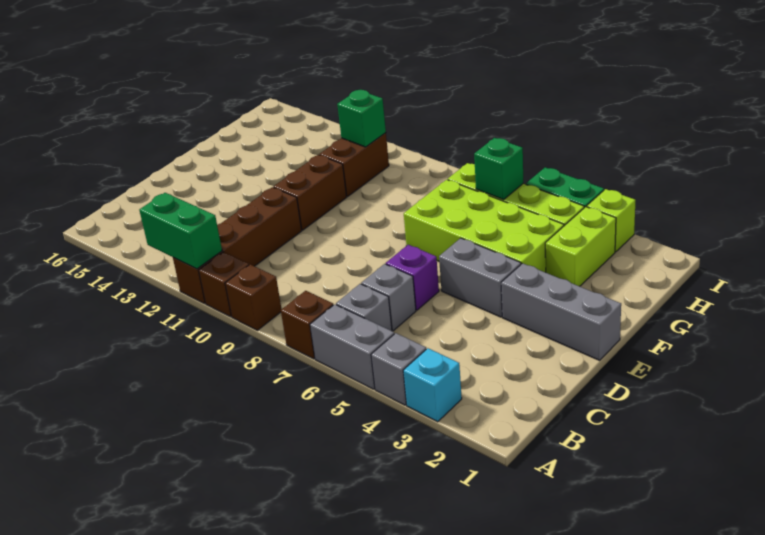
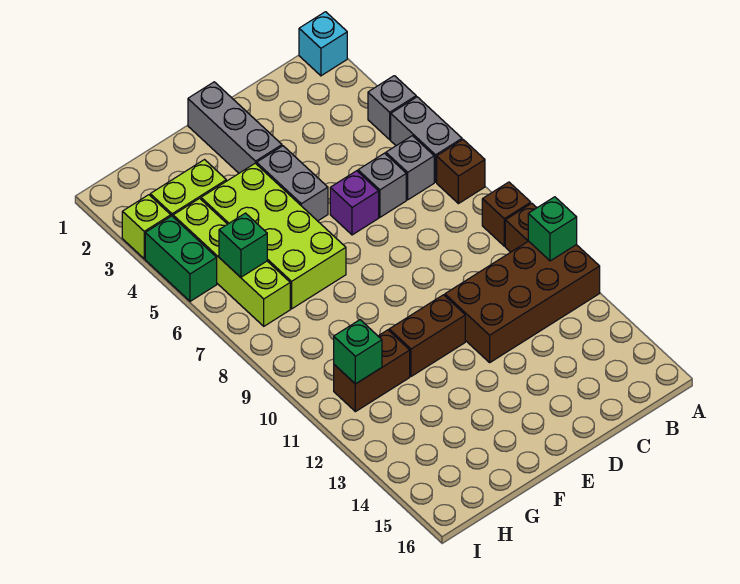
cyan brick A3 level 1 -> cyan brick A1 level 1
brown brick A11:D11 level 1 -> brown brick A11:D12 level 1
green brick A11:A12 level 2 -> green brick A11 level 2

